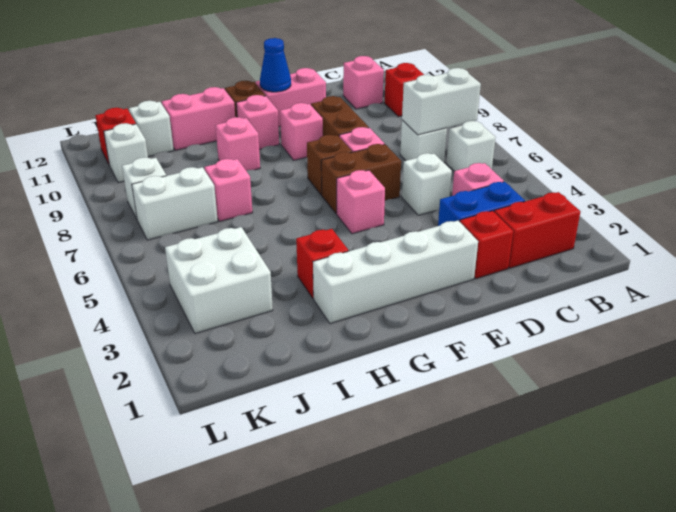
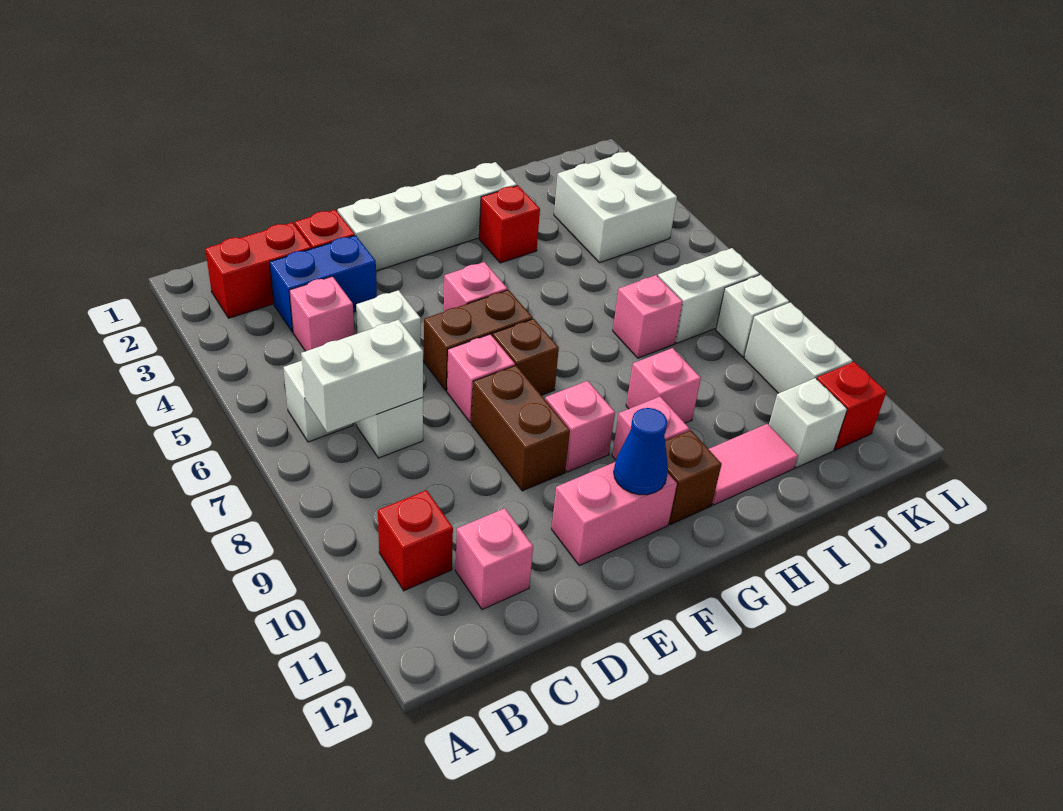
pink brick H11:I11 level 1 -> pink tile H11:I11 level 1
white brick K10 level 1 -> white brick K9:K10 level 1

